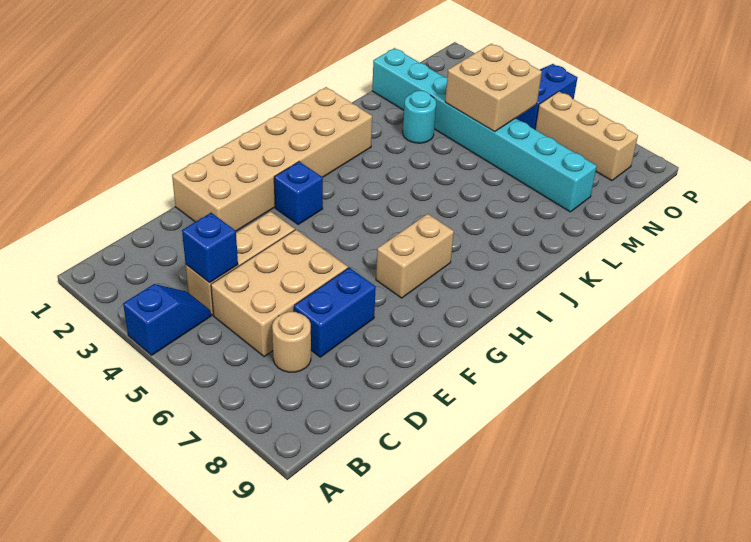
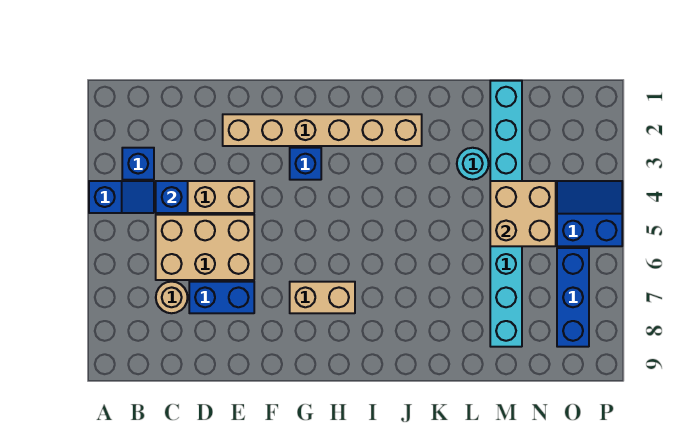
none -> blue brick B3 level 1
tan brick E1:J2 level 1 -> tan brick E2:J2 level 1
tan brick O6:O8 level 1 -> blue brick O6:O8 level 1

